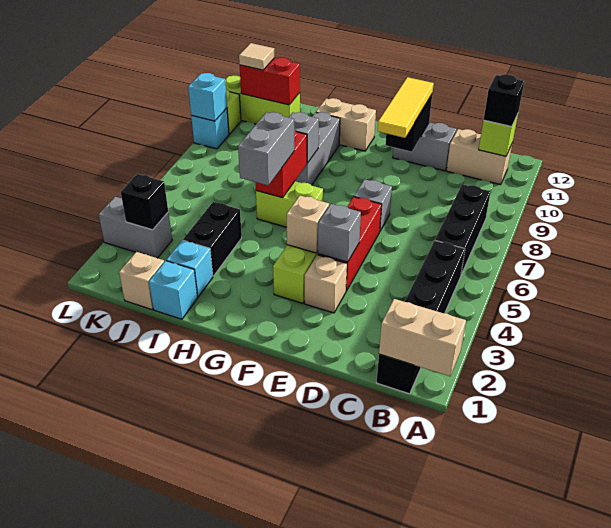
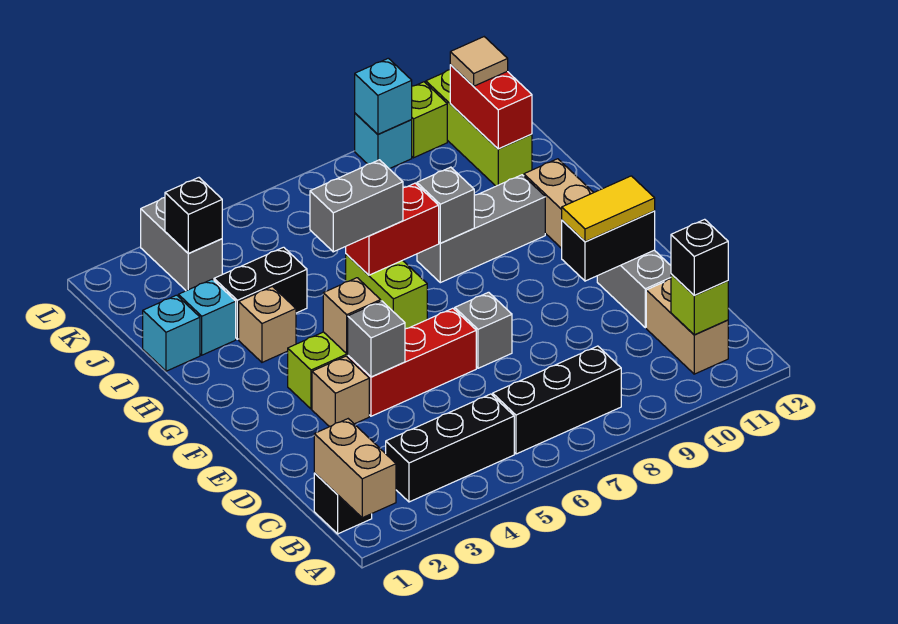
yellow tile E9:E11 level 3 -> yellow tile E10:E11 level 3
tan brick J1 level 1 -> tan brick H3 level 1

